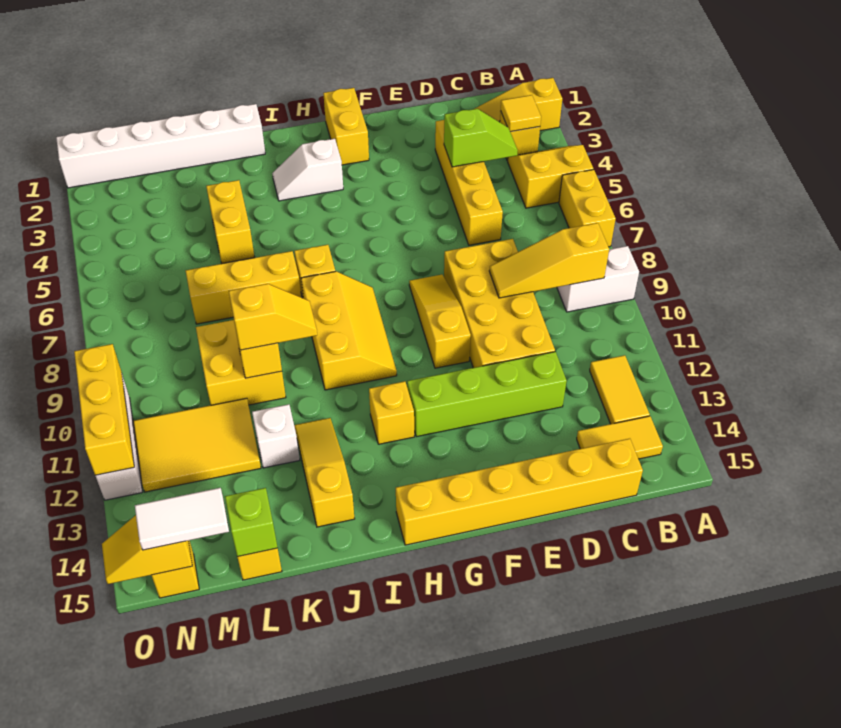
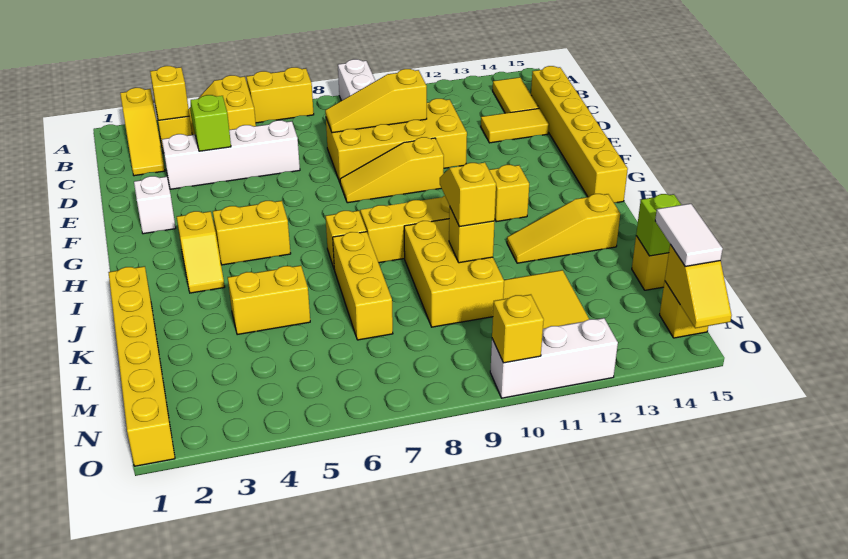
yellow tile B3 level 2 -> yellow brick B3 level 2
yellow slope B9:D9 level 2 top B -> yellow slope D8:D10 level 2 top 10
yellow tile B12:B13 level 1 -> yellow tile D13:D14 level 1
yellow brick D3:D6 level 1 -> white brick D3:D6 level 1
lime brick D12:G12 level 1 -> none
yellow brick G1:G2 level 1 -> yellow brick H4:H5 level 1
white slope H3:I3 level 1 top H -> yellow slope H3:I3 level 1 top H
white brick J1:O1 level 1 -> yellow brick J1:O1 level 1
yellow brick K9:L10 level 1 -> yellow brick J9:L10 level 1
white brick K12 level 1 -> white brick F2 level 1
yellow brick O10:O12 level 2 -> yellow brick O10 level 2

